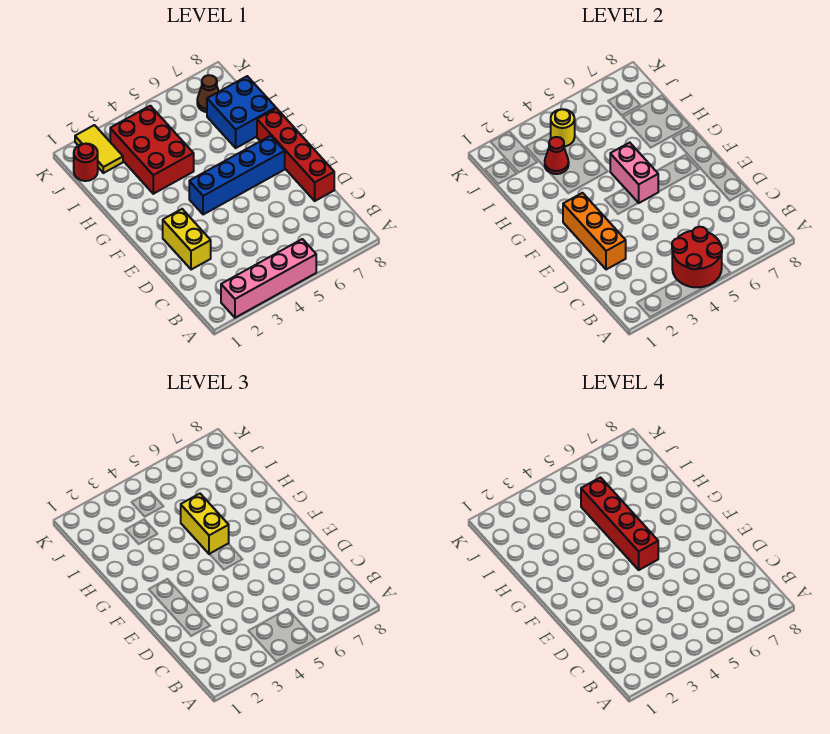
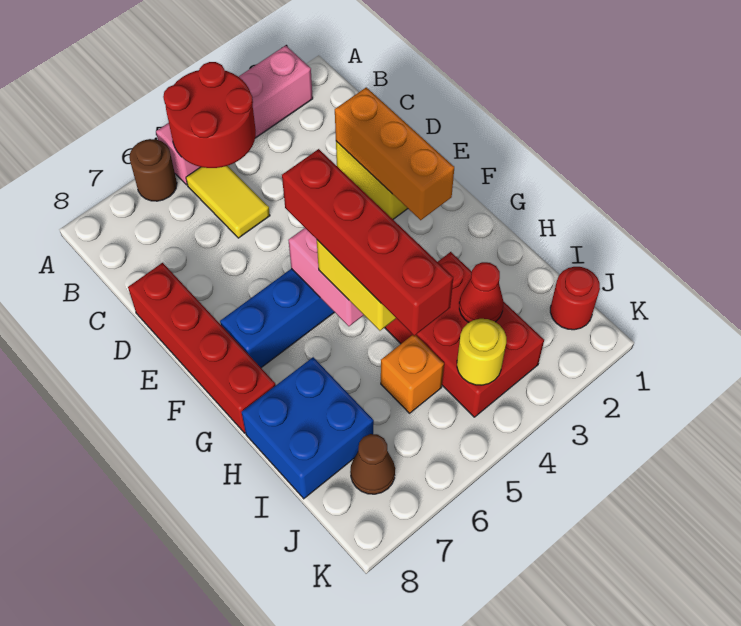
none -> brown round brick A6 level 1
none -> orange brick I5 level 1
yellow tile J2:K2 level 1 -> yellow tile B5:C5 level 1

